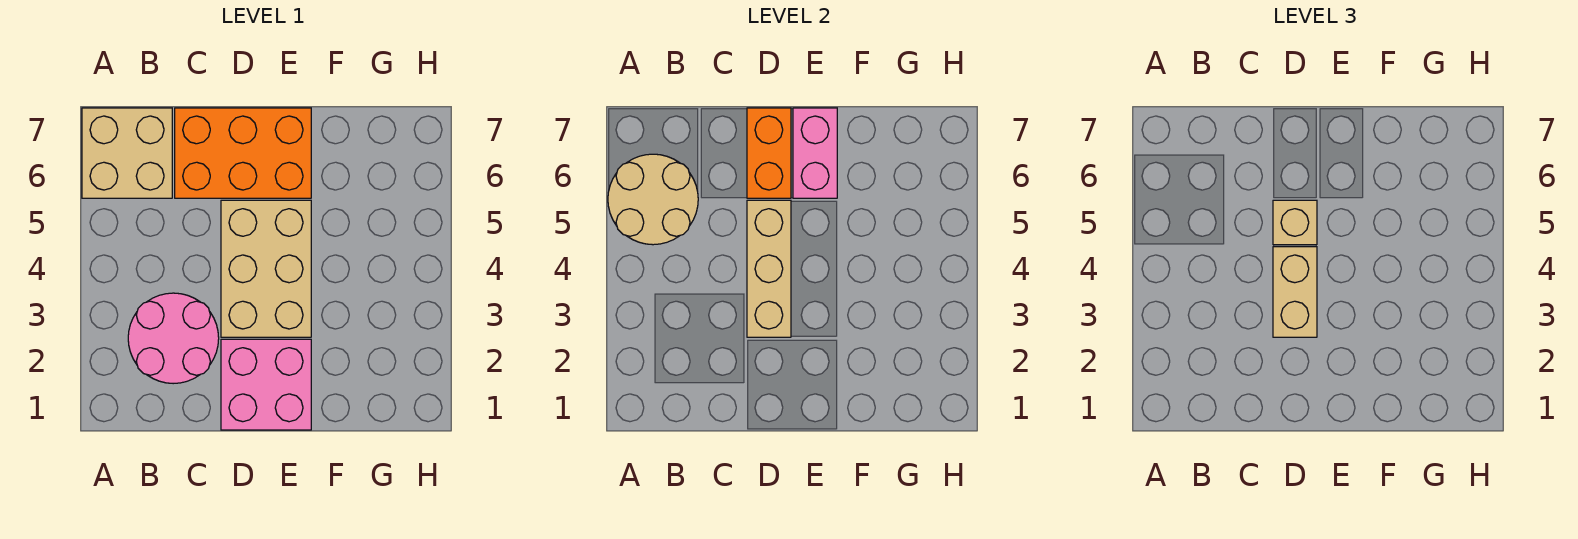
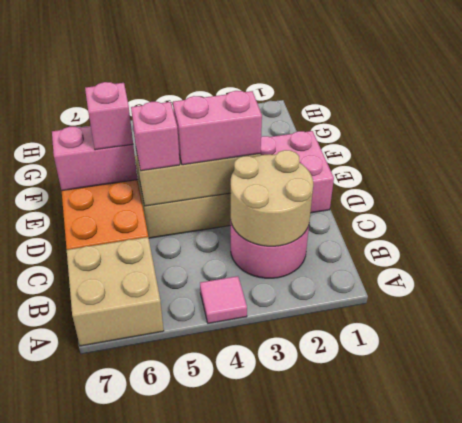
none -> pink tile A4 level 1
tan round brick A5:B6 level 2 -> tan round brick B2:C3 level 2
tan brick D3:D4 level 3 -> pink brick D3:D4 level 3
tan brick D5 level 3 -> pink brick D5 level 3
orange brick D6:D7 level 2 -> none
none -> pink brick E6 level 3

